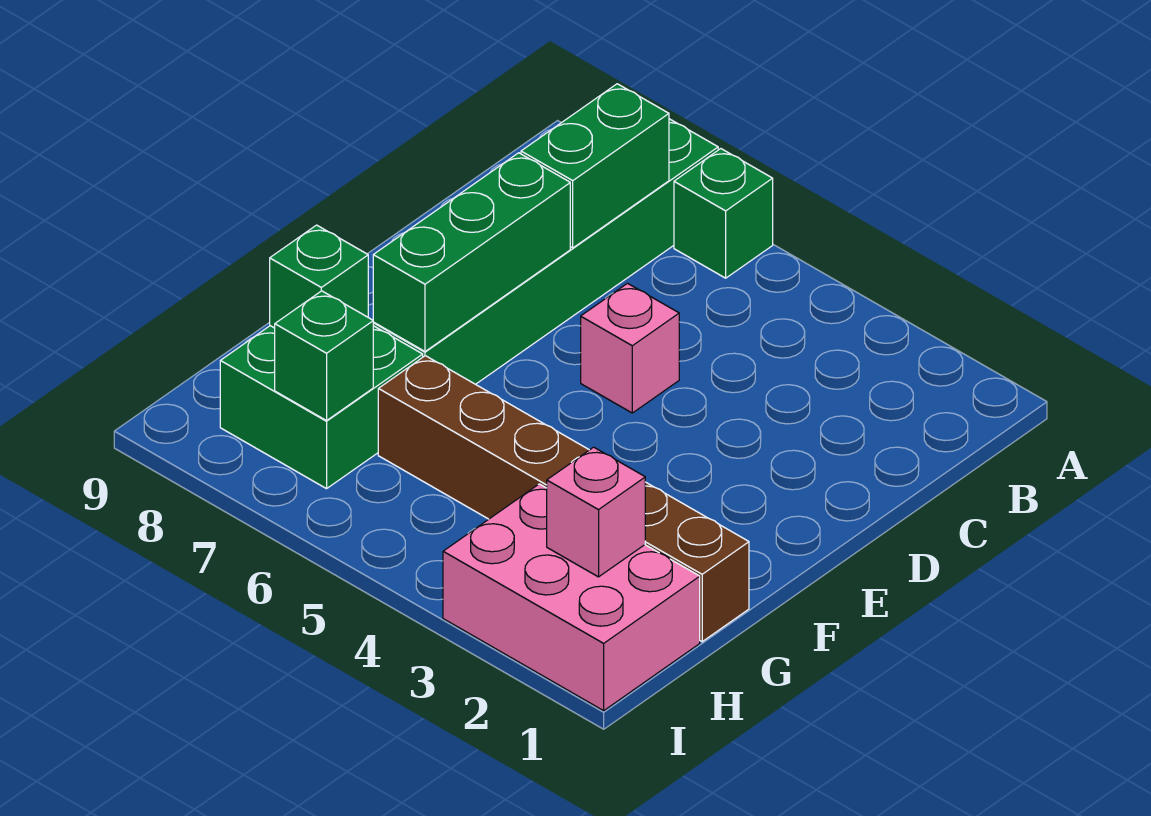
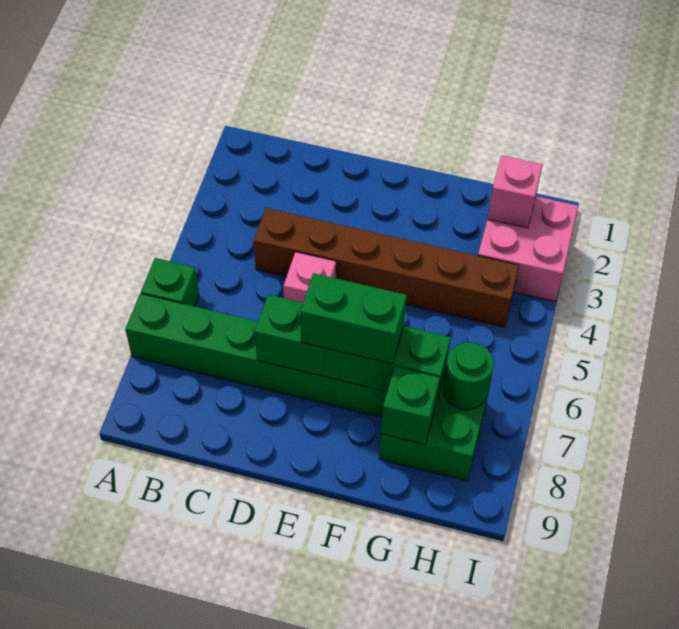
green brick B7:C7 level 2 -> green brick E7:F7 level 3
green brick D7:F7 level 2 -> green brick D7:G7 level 2
brown brick G1:G6 level 1 -> brown brick C4:H4 level 1
pink brick H1:I3 level 1 -> pink brick H2:I3 level 1
green brick H7 level 2 -> green round brick H7 level 2

